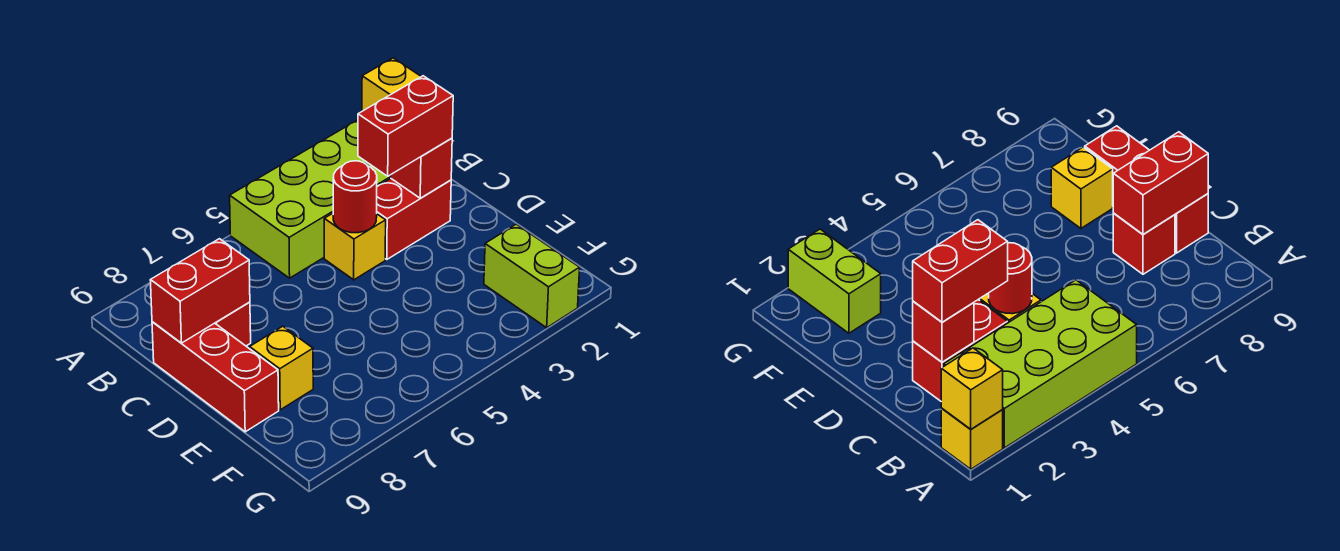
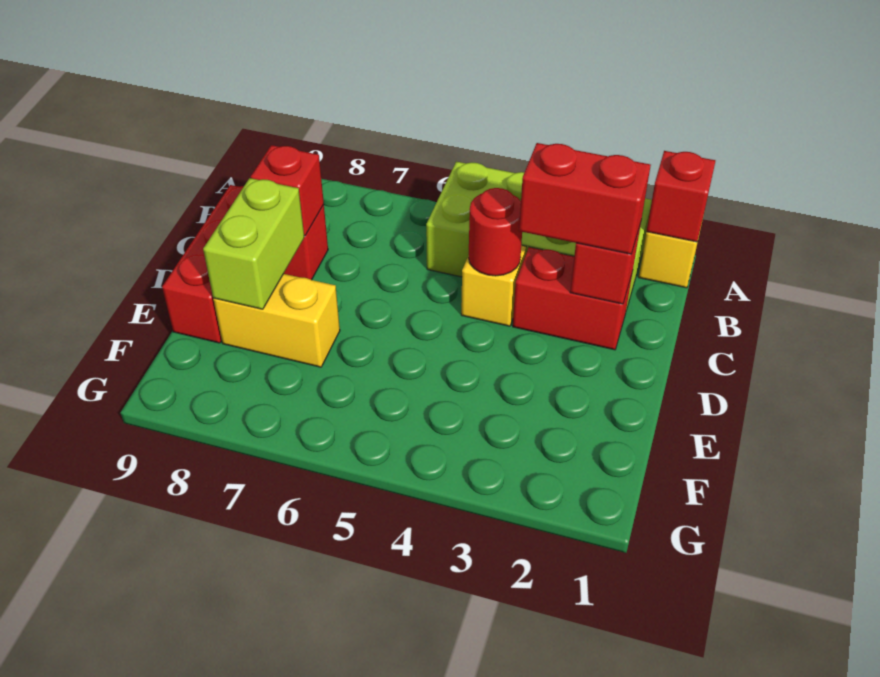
yellow brick A1 level 2 -> red brick A1 level 2
red brick C8:C9 level 2 -> red brick C8 level 2
yellow brick E8 level 1 -> yellow brick E7:E8 level 1
lime brick F2:G2 level 1 -> lime brick D8:E8 level 2

